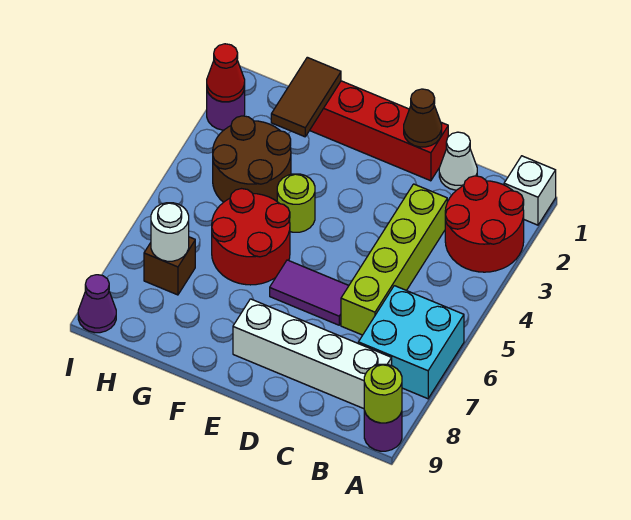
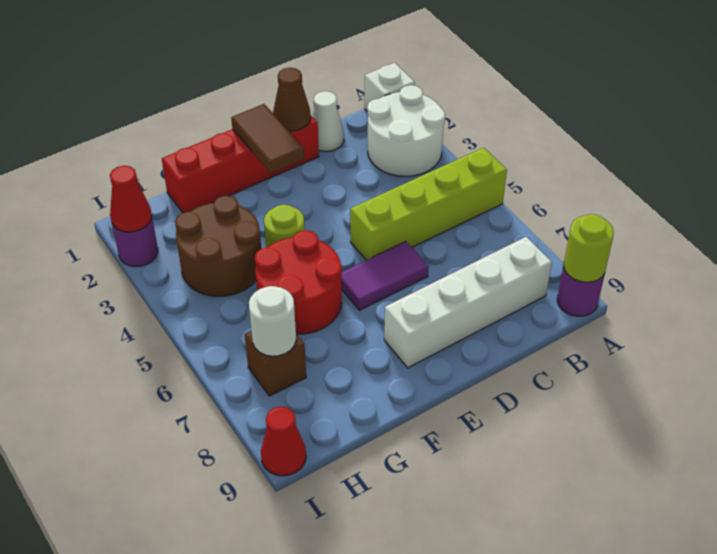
red round brick A2:B3 level 1 -> white round brick A2:B3 level 1
cyan brick A6:B7 level 1 -> none
lime brick C3:C6 level 1 -> lime brick A5:D5 level 1
brown tile G1:G2 level 2 -> brown tile E1:E2 level 2
purple cone I9 level 1 -> red cone I9 level 1

